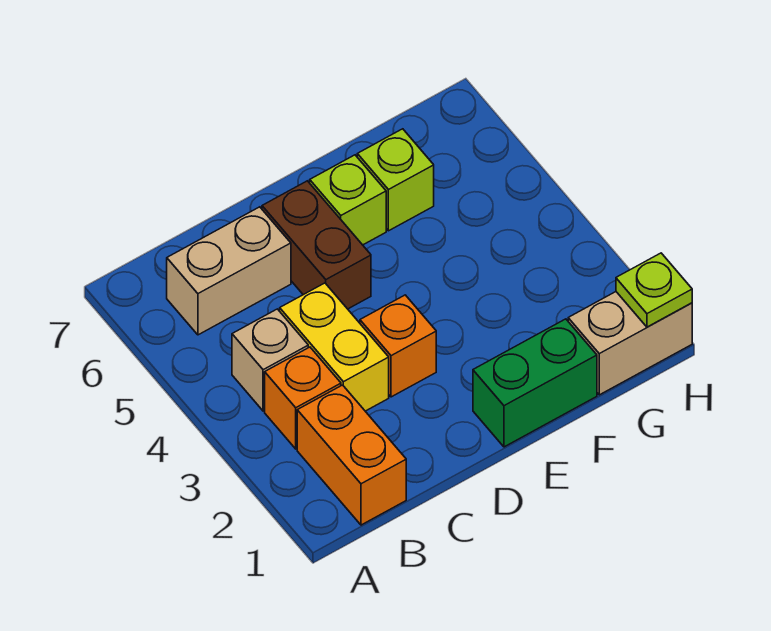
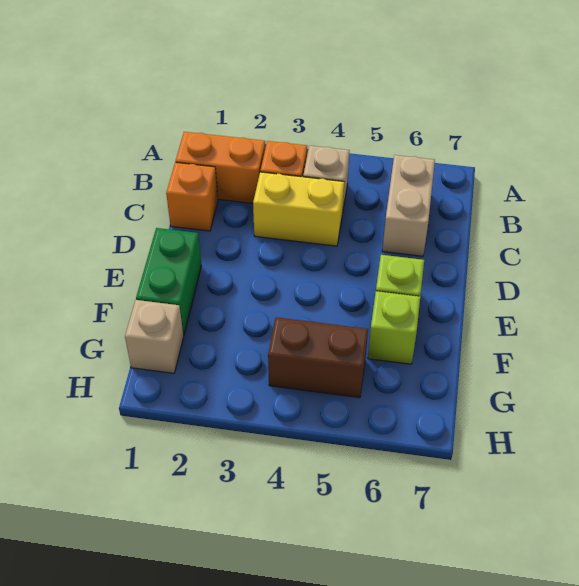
orange brick D3 level 1 -> orange brick C1 level 1
brown brick D5:D6 level 1 -> brown brick G4:G5 level 1
tan brick G1:H1 level 1 -> tan brick G1 level 1
lime plate H1 level 2 -> none

